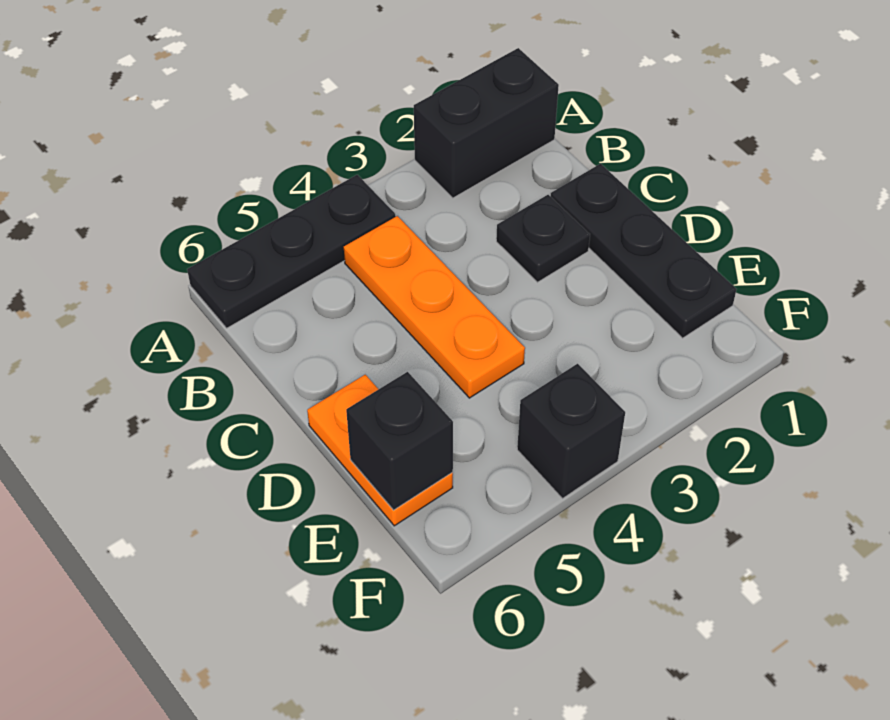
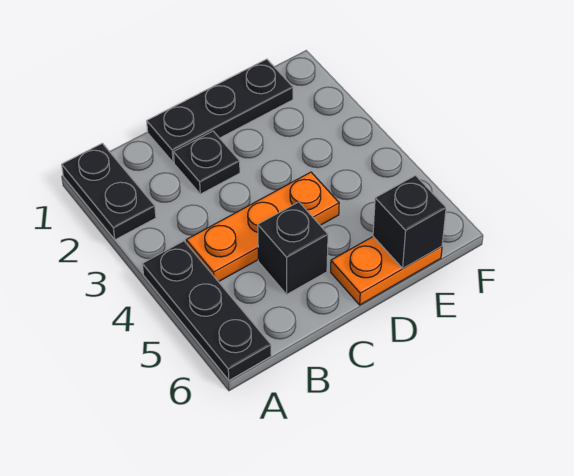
black brick A1:A2 level 1 -> black plate A1:A2 level 1
black brick F4 level 1 -> black brick C5 level 1

